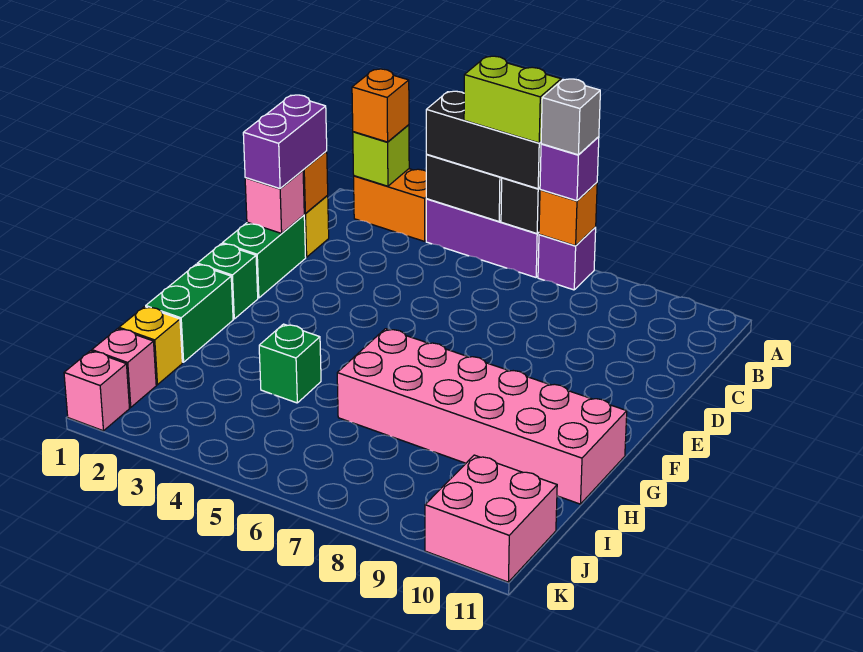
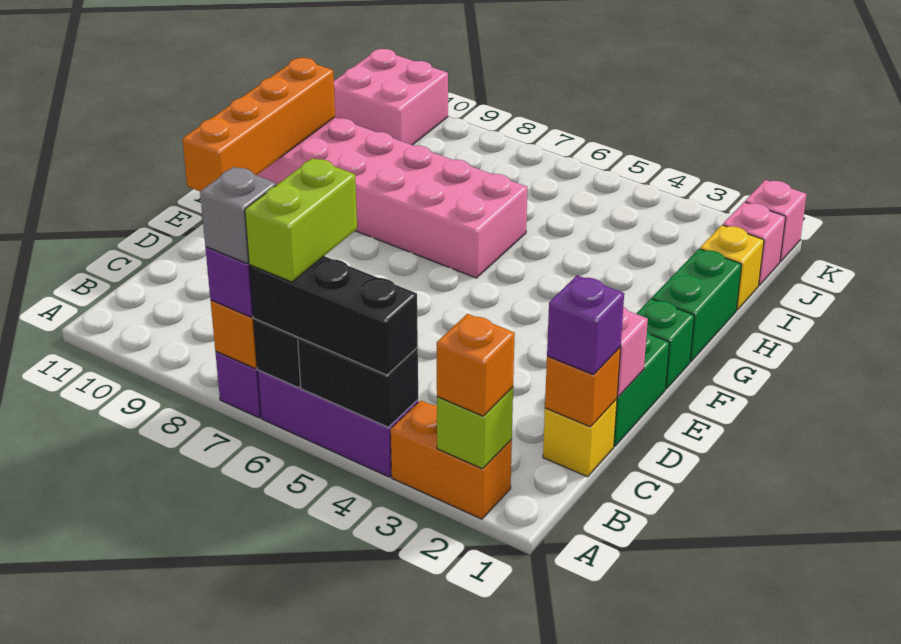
lime brick A5:A6 level 4 -> lime brick A6:B6 level 4
purple brick C1:D1 level 3 -> purple brick C1 level 3
none -> orange brick E11:H11 level 2
green brick H4 level 1 -> none

